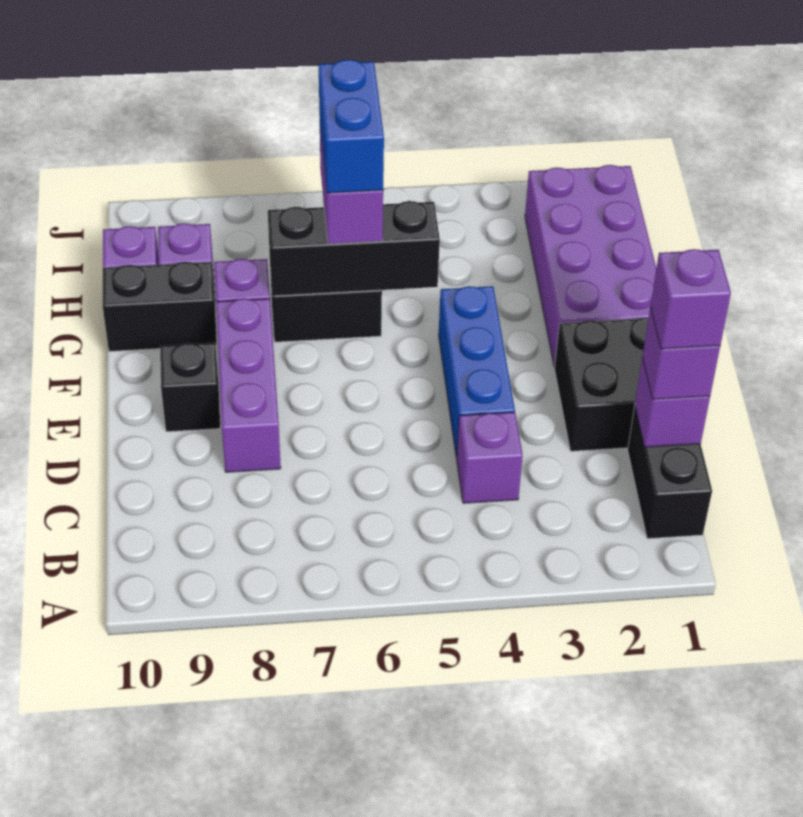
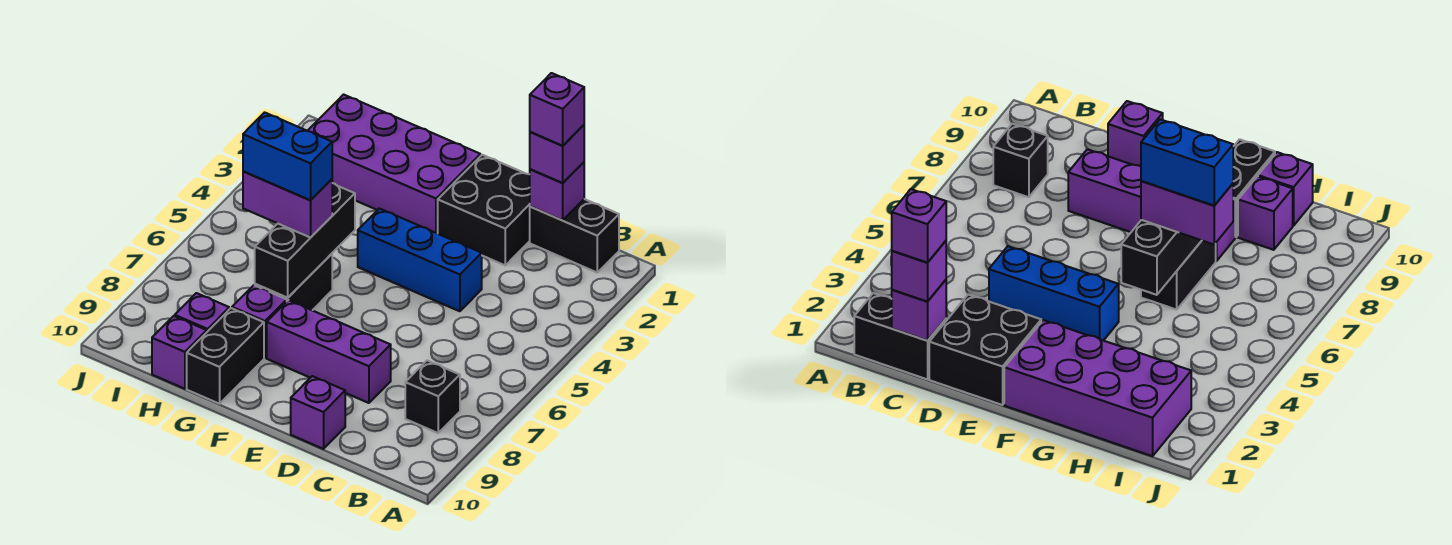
purple brick C4 level 1 -> purple brick D10 level 1
black brick E9 level 1 -> black brick B8 level 1

